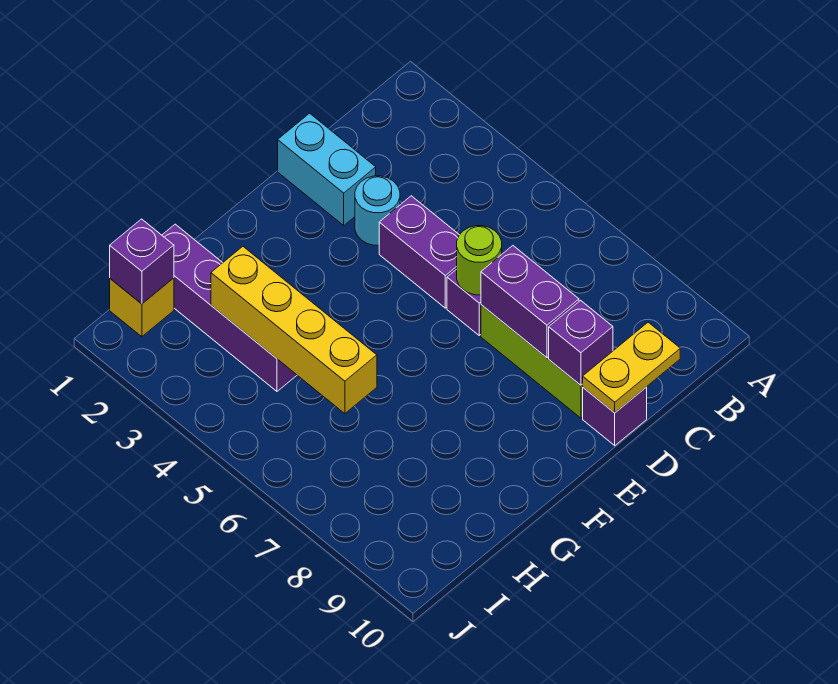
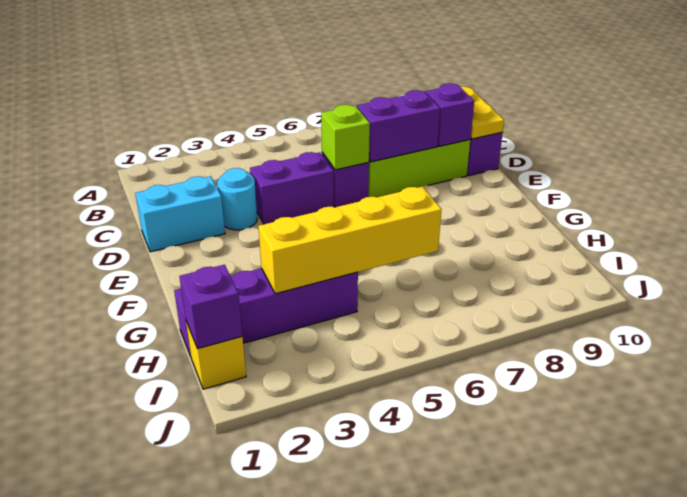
lime round brick D6 level 2 -> lime brick D6 level 2

